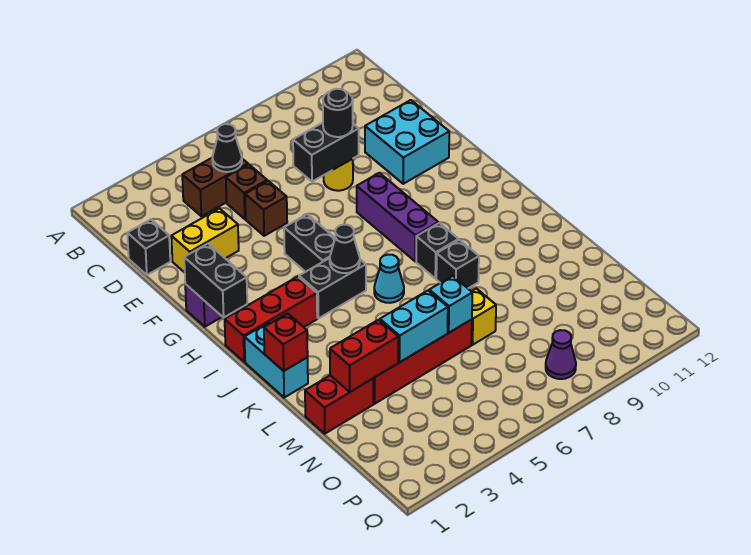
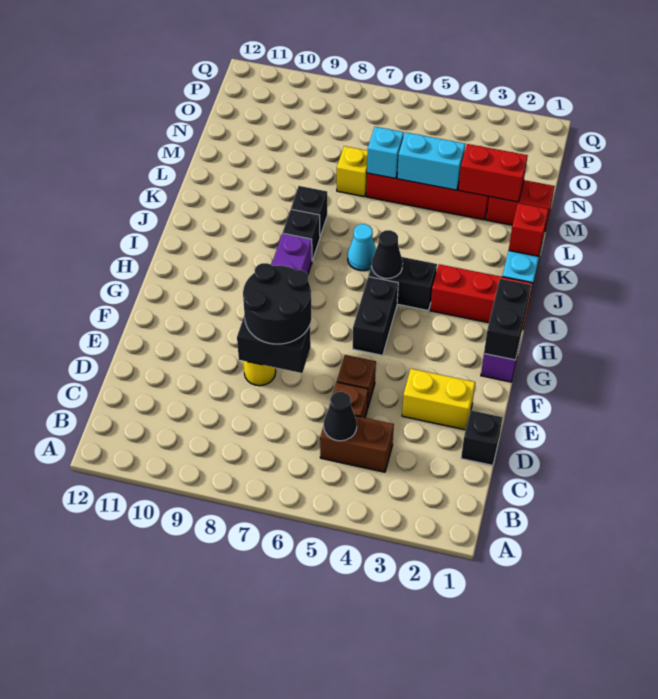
black round brick E8 level 3 -> black round brick E7:F8 level 3
cyan brick E10:F11 level 1 -> none
purple cone P8 level 1 -> none

